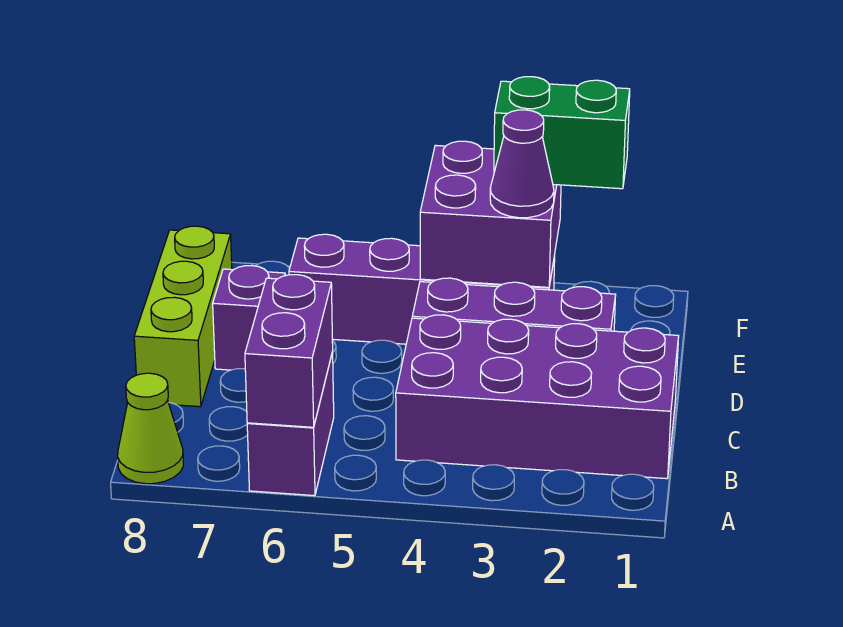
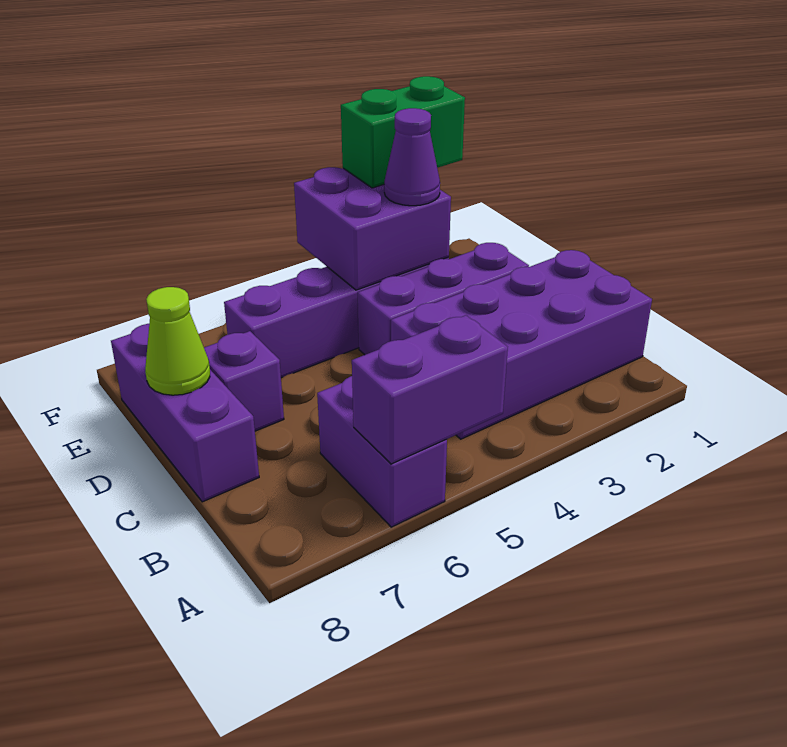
purple brick A6:B6 level 2 -> purple brick A5:A6 level 2
lime cone A8 level 1 -> lime cone D8 level 2
lime brick C8:E8 level 1 -> purple brick C8:E8 level 1

